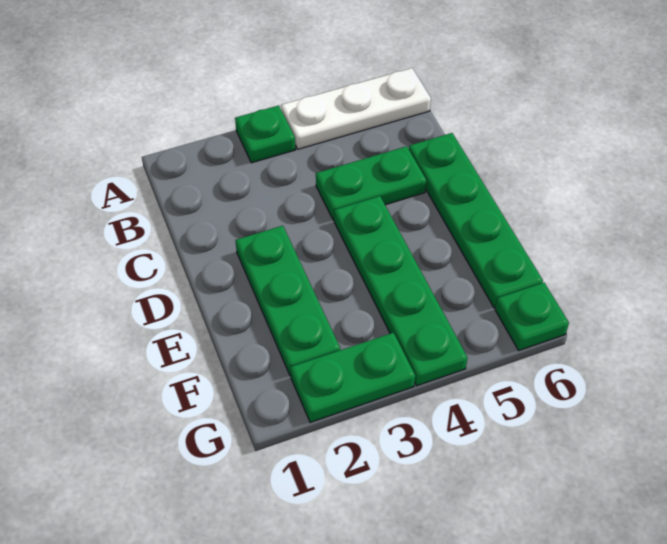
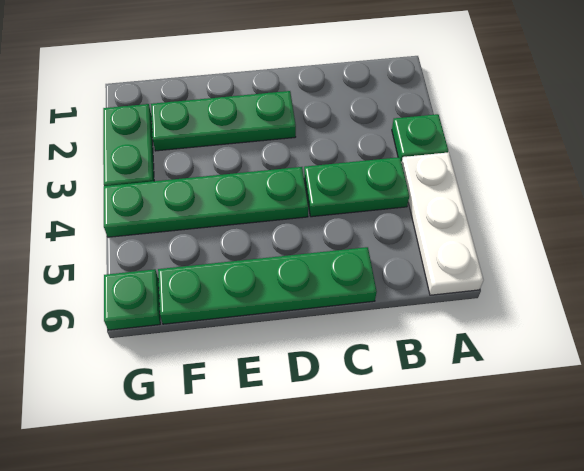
green plate C4:C5 level 1 -> green plate B4:C4 level 1

